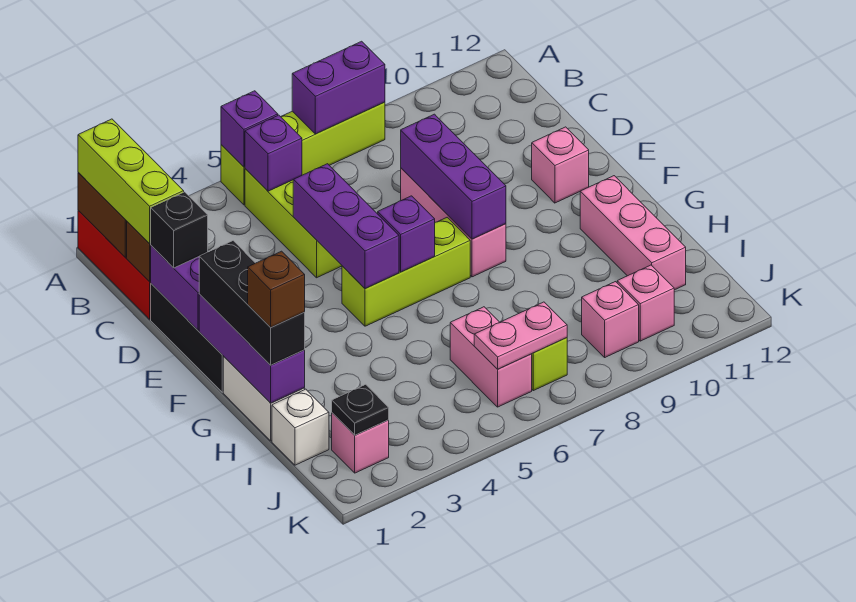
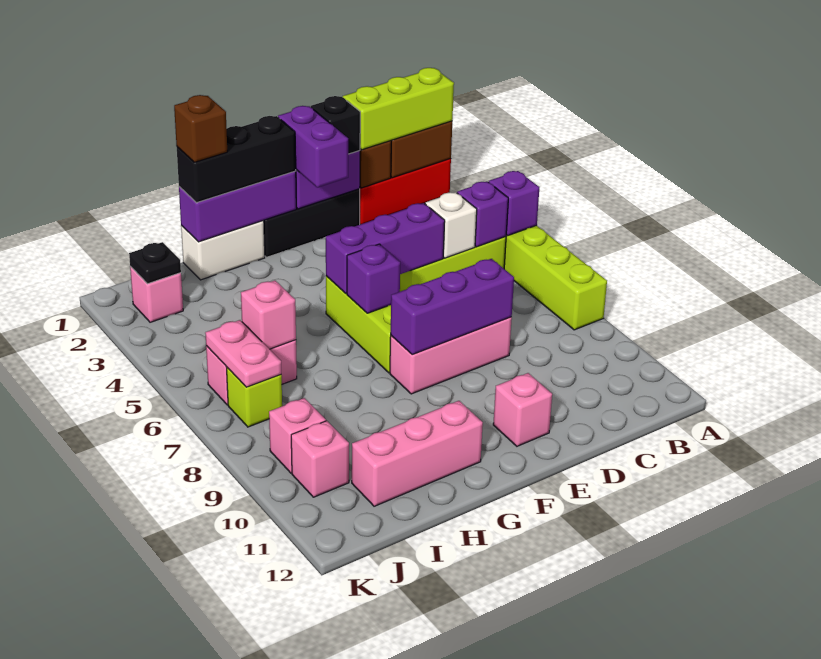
purple brick A7:A8 level 2 -> purple brick E1:E2 level 3
white brick I1 level 1 -> white brick C5 level 2
none -> pink brick I6 level 2

